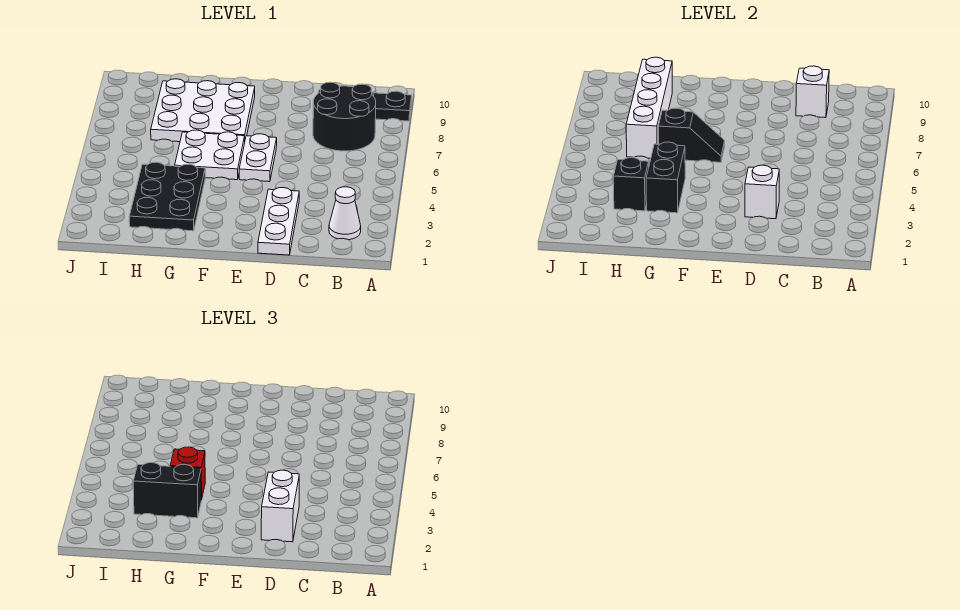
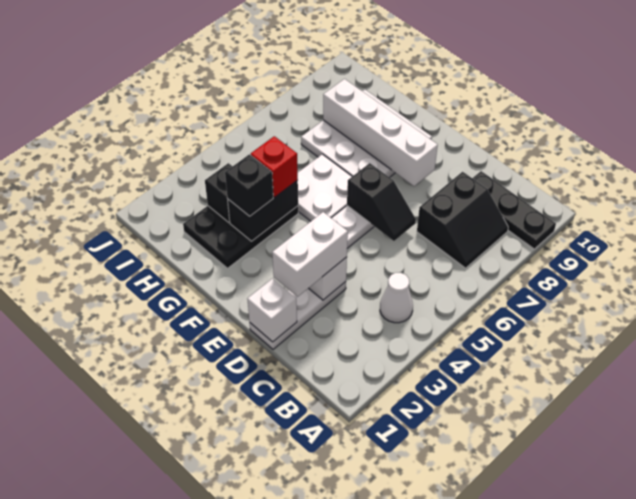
white cone B2 level 1 -> white cone B4 level 1
black round brick B7:C8 level 1 -> black slope B7:C8 level 1 top C
white brick C9 level 2 -> white brick D1 level 2
black slope F6:G6 level 2 top G -> black slope D6:E6 level 2 top E
black brick G3:H3 level 3 -> black brick G3 level 3
white brick H6:H9 level 2 -> white brick E8:H8 level 2

